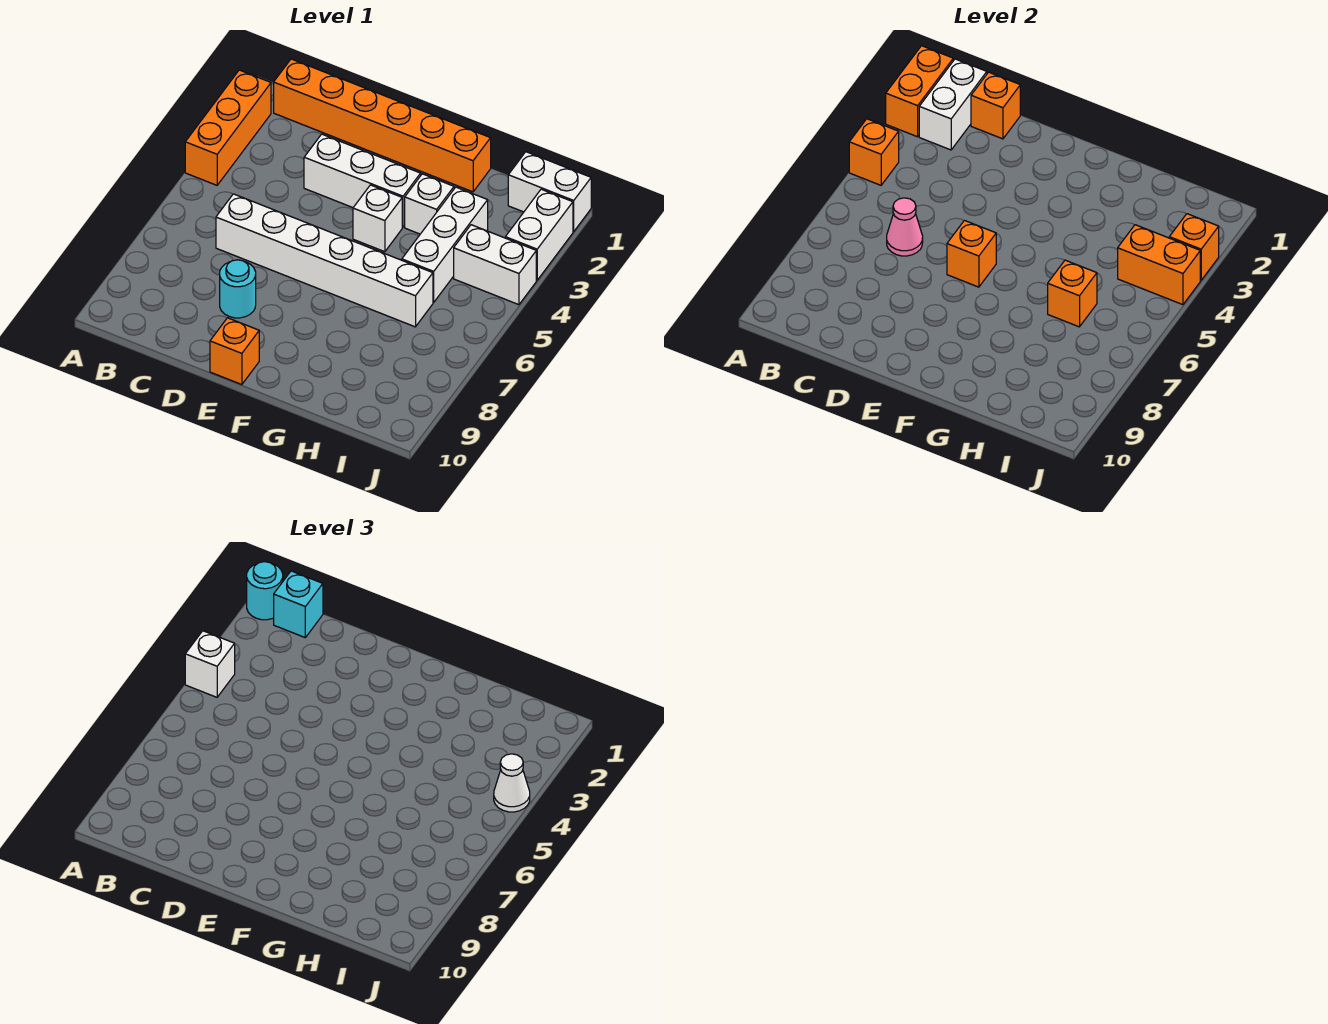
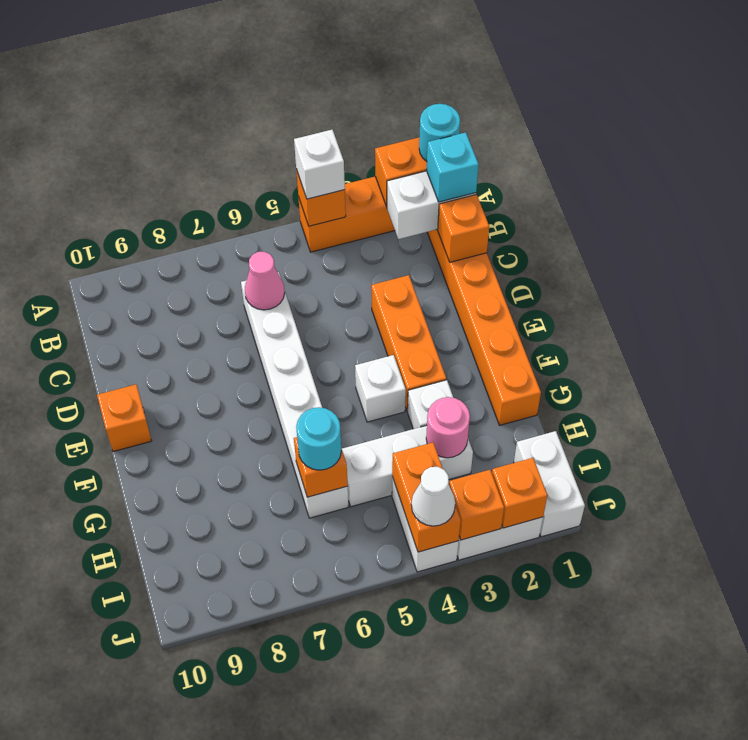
white brick D3:F3 level 1 -> orange brick D3:F3 level 1
cyan round brick D8 level 1 -> cyan round brick H6 level 3
orange brick E6 level 2 -> orange brick J2 level 2
none -> pink round brick H3 level 2

